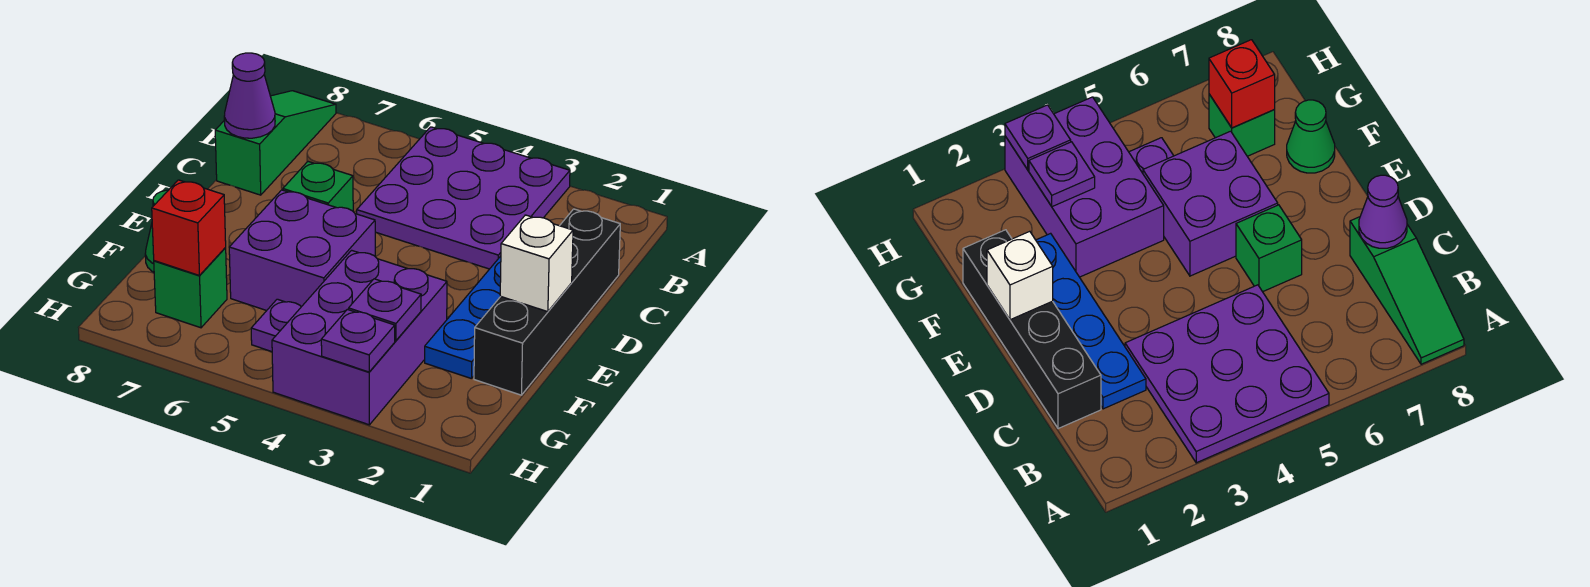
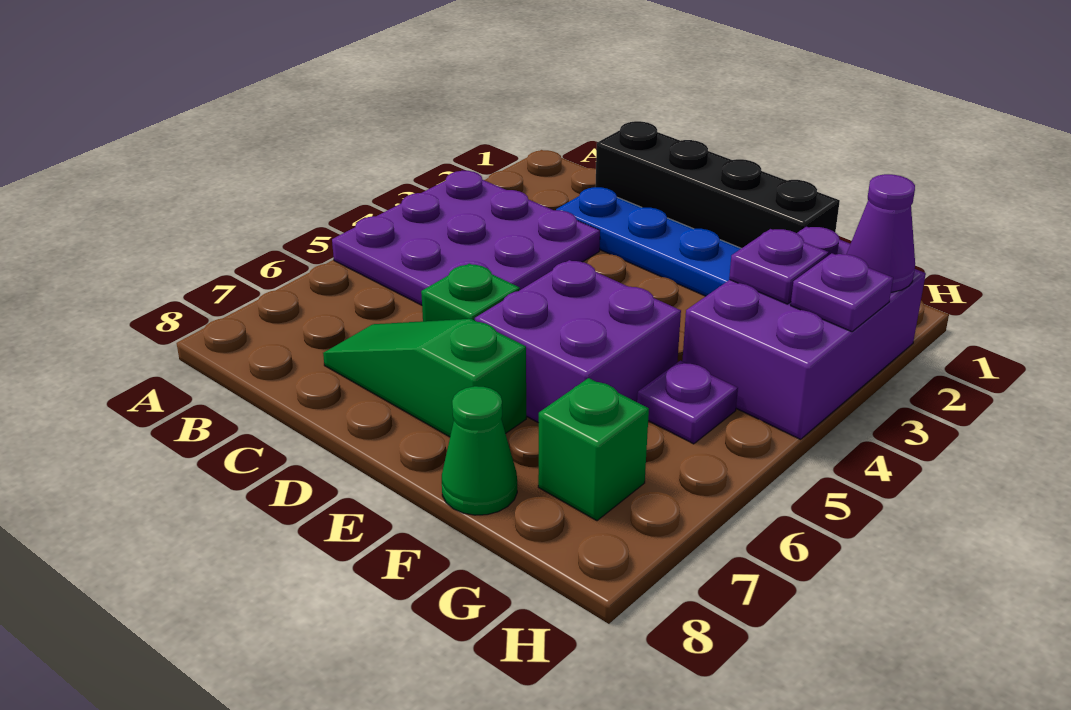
green slope A8:C8 level 1 top C -> green slope C7:E7 level 1 top E
purple cone C8 level 2 -> purple cone H2 level 2
white brick E1 level 2 -> none
purple brick F3:H4 level 1 -> purple brick G2:H4 level 1
red brick G7 level 2 -> none

